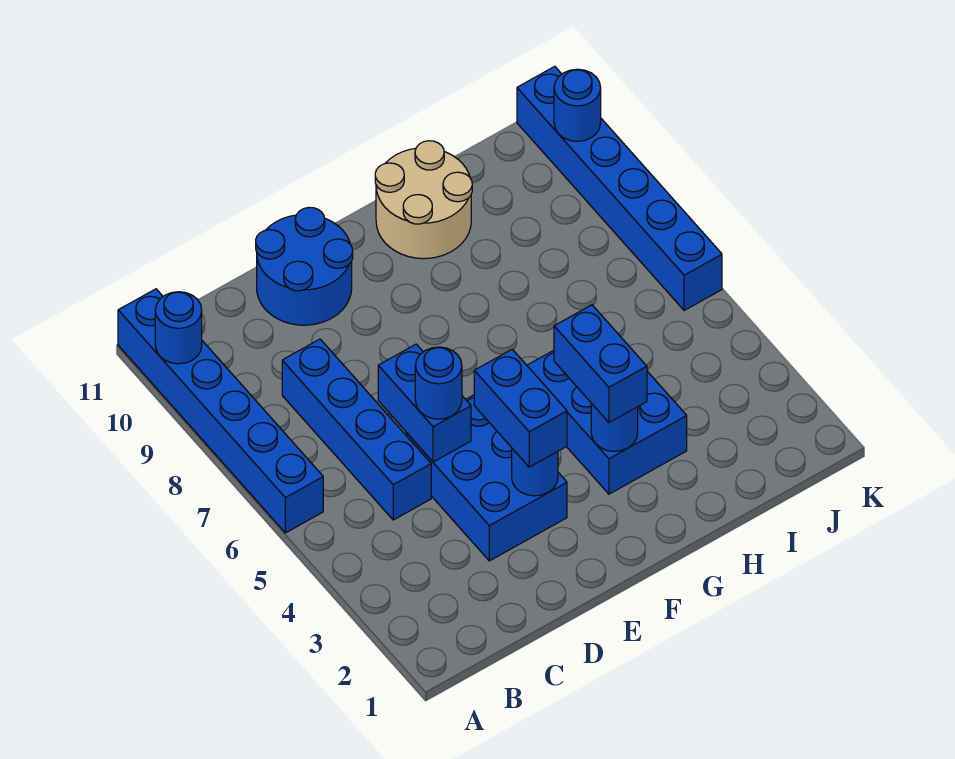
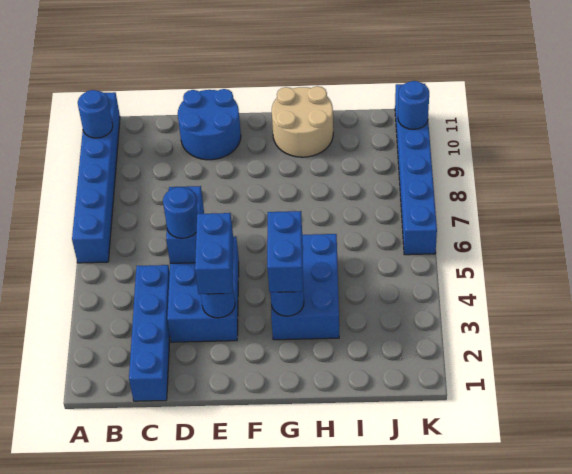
blue brick C5:C8 level 1 -> blue brick C1:C4 level 1

